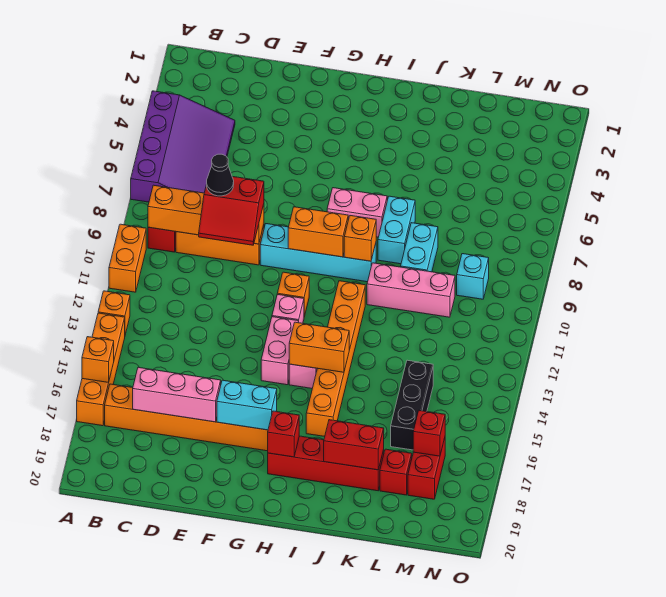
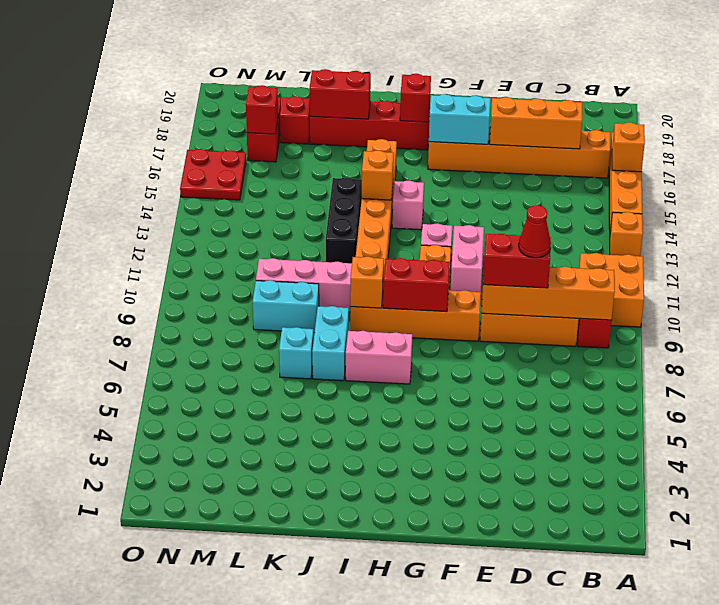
purple slope A4:C7 level 1 top A -> none
orange brick A10:A11 level 1 -> orange brick A10:B11 level 1
pink brick C17:E17 level 2 -> orange brick C17:E17 level 2
black cone D9 level 4 -> red cone D9 level 4
cyan brick F9:I9 level 1 -> orange brick F9:I9 level 1
orange brick G9:H9 level 2 -> red brick G9:H9 level 2
pink brick G13:G14 level 1 -> pink brick F11:F12 level 1
orange brick H14:I14 level 2 -> orange brick I14 level 2
cyan brick K8:K9 level 1 -> cyan brick K9:L9 level 1
black brick L14:L16 level 1 -> black brick J12:J14 level 1
cyan brick M9 level 1 -> cyan brick K7 level 1
none -> red plate N15:O16 level 1

